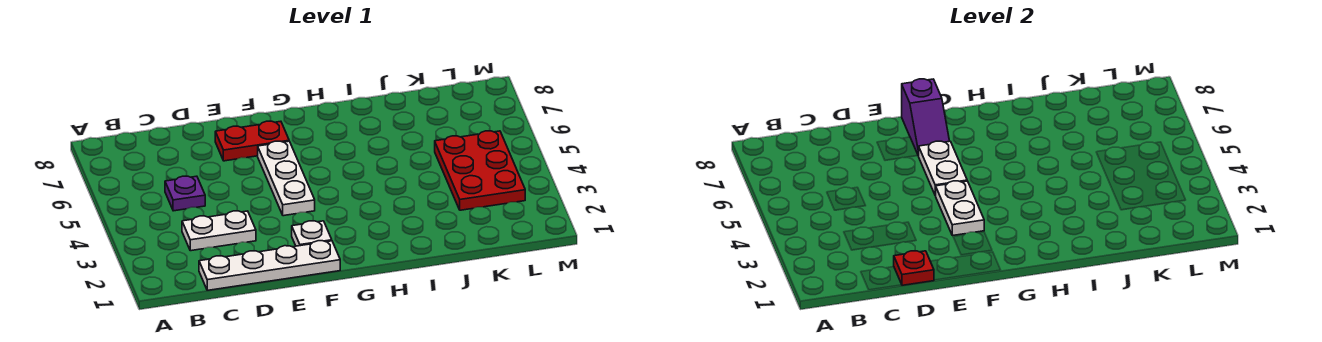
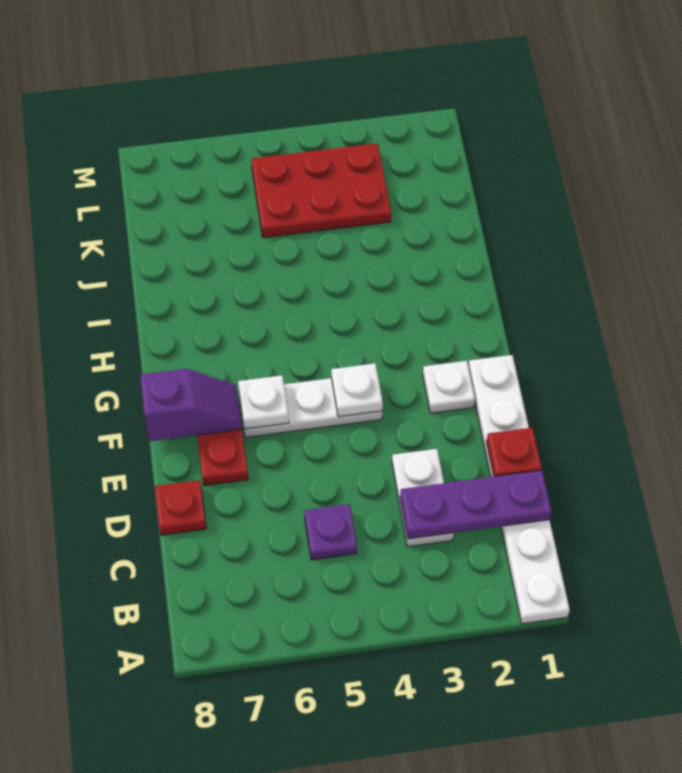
white plate C1:F1 level 1 -> white plate A1:F1 level 1
none -> purple plate C1:C3 level 2
none -> red plate D8 level 1
white plate F3:F4 level 2 -> white plate F4 level 2
white plate F5:F6 level 2 -> white plate F6 level 2

